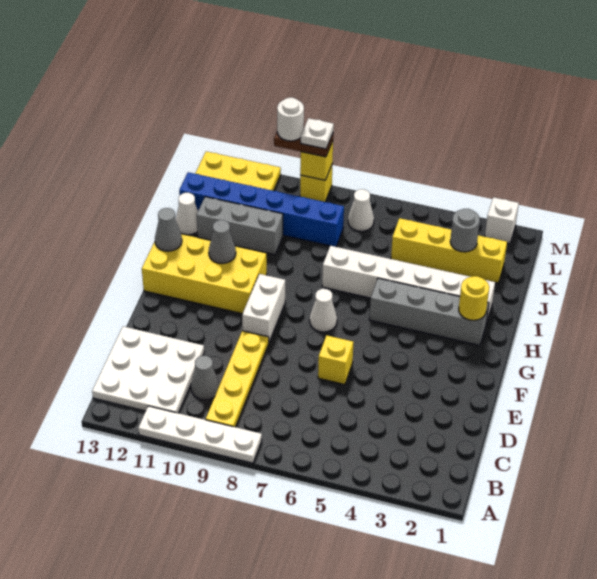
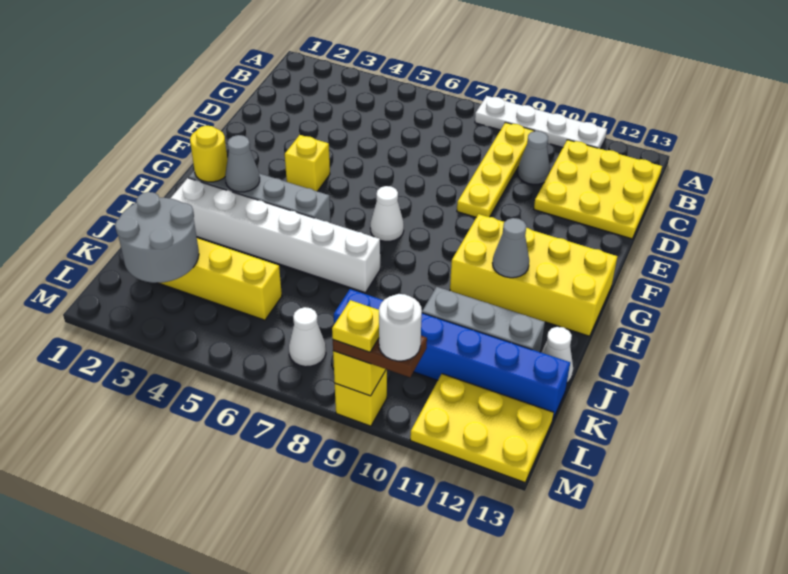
white plate B11:D13 level 1 -> yellow plate B11:D13 level 1
yellow brick E6 level 1 -> yellow brick F4 level 1
white brick F9:G9 level 1 -> none
grey cone H13 level 2 -> grey cone H3 level 2
grey round brick K3 level 2 -> grey round brick K2:L3 level 2
white brick M2 level 1 -> none
white plate M9 level 4 -> yellow plate M9 level 4

